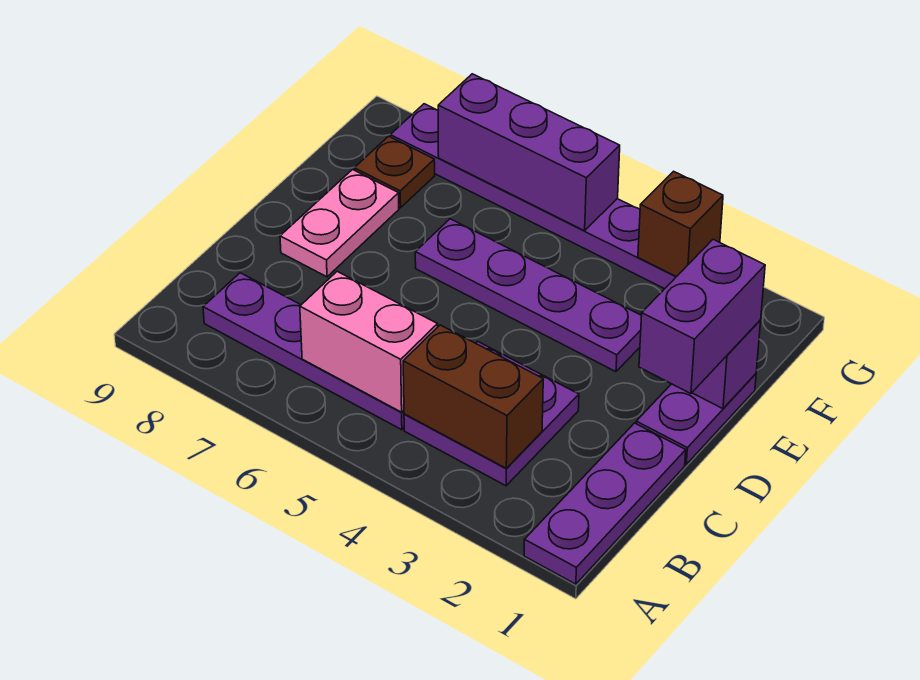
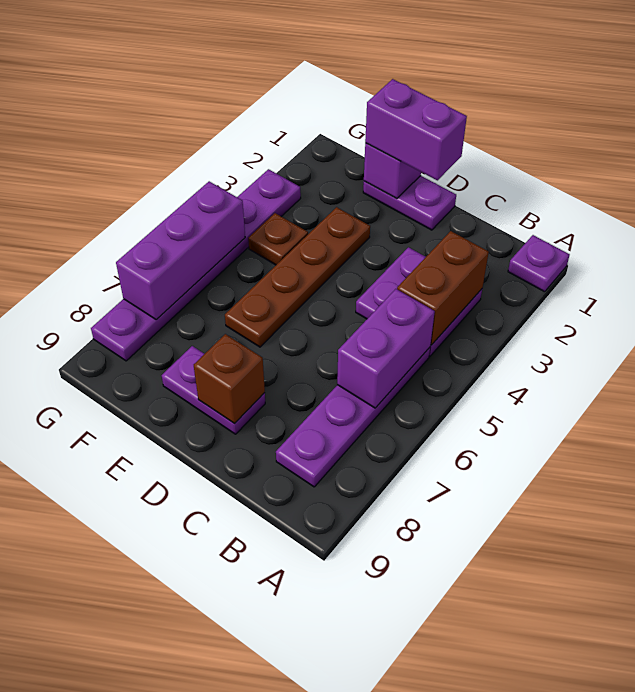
purple plate A1:C1 level 1 -> purple plate A1 level 1
pink brick B5:B6 level 2 -> purple brick B5:B6 level 2
pink plate D8:E8 level 1 -> purple plate D8:E8 level 1
purple plate E3:E6 level 1 -> brown plate E3:E6 level 1
brown plate F8 level 1 -> brown plate F4 level 1
brown brick G3 level 2 -> brown brick D8 level 2

